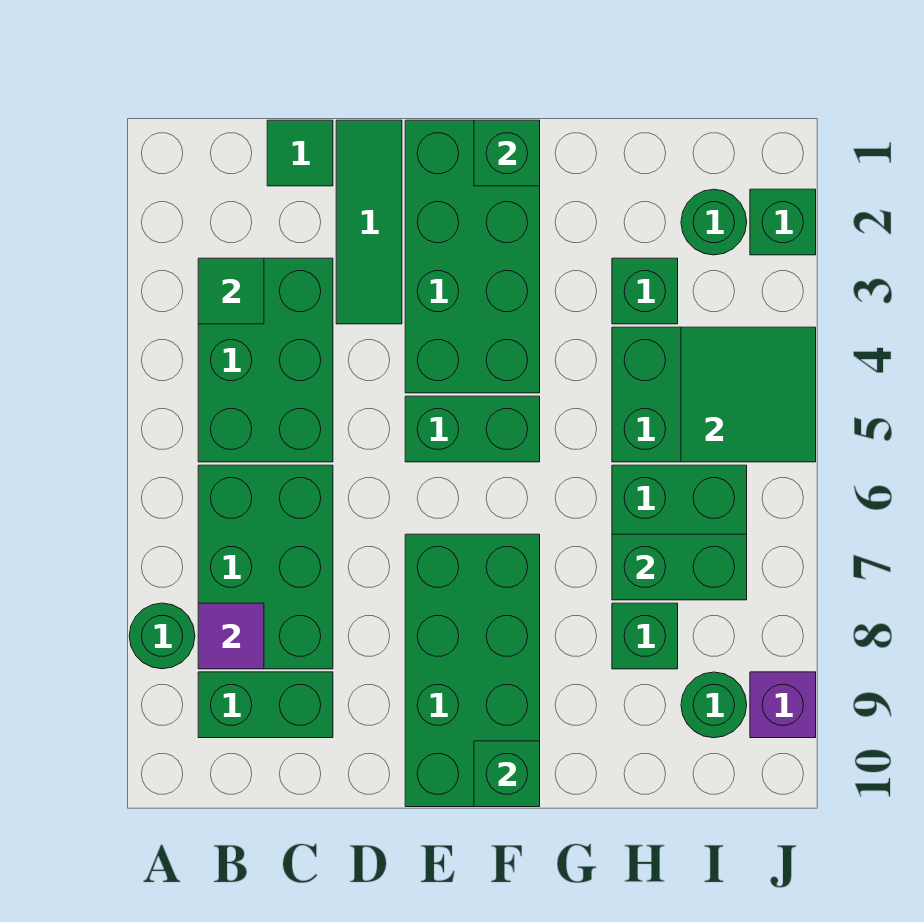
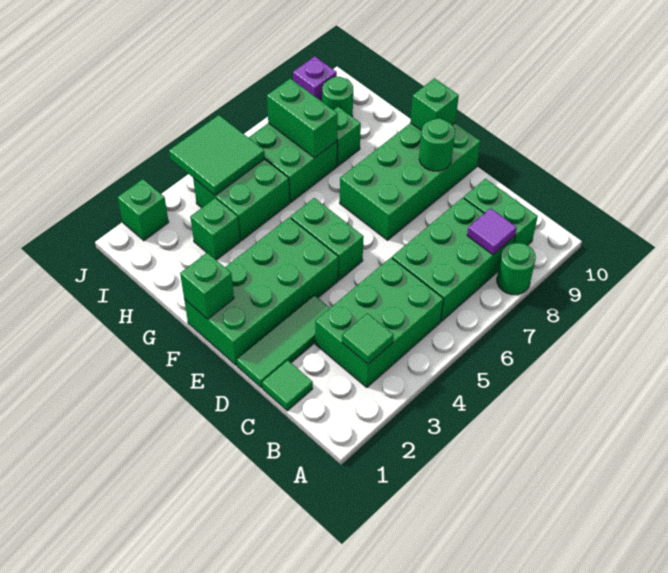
green round brick I2 level 1 -> green round brick E9 level 2

